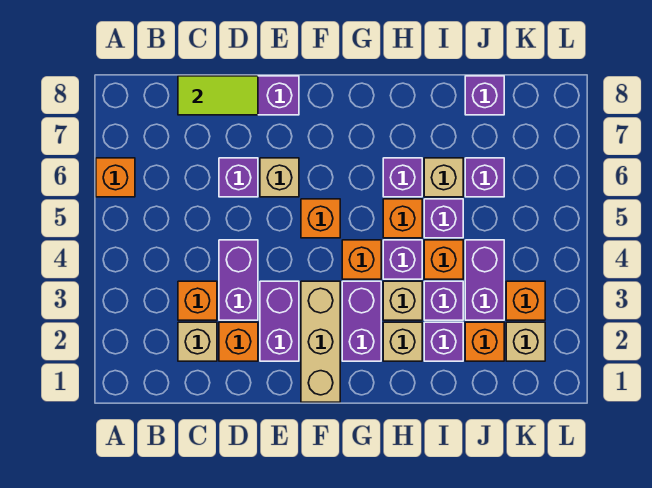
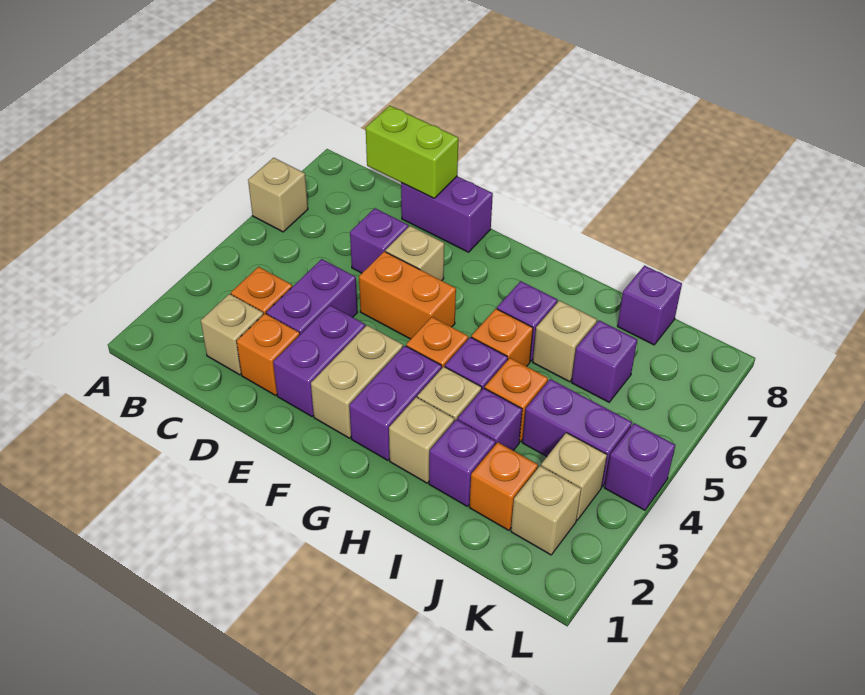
orange brick A6 level 1 -> tan brick A6 level 1
lime tile C8:D8 level 2 -> lime brick C8:D8 level 2
tan brick F1:F3 level 1 -> tan brick F2:F3 level 1
orange brick F5 level 1 -> orange brick E5:F5 level 1
purple brick I5 level 1 -> purple brick L4 level 1
purple brick J3:J4 level 1 -> purple brick J4:K4 level 1
orange brick K3 level 1 -> tan brick K3 level 1

